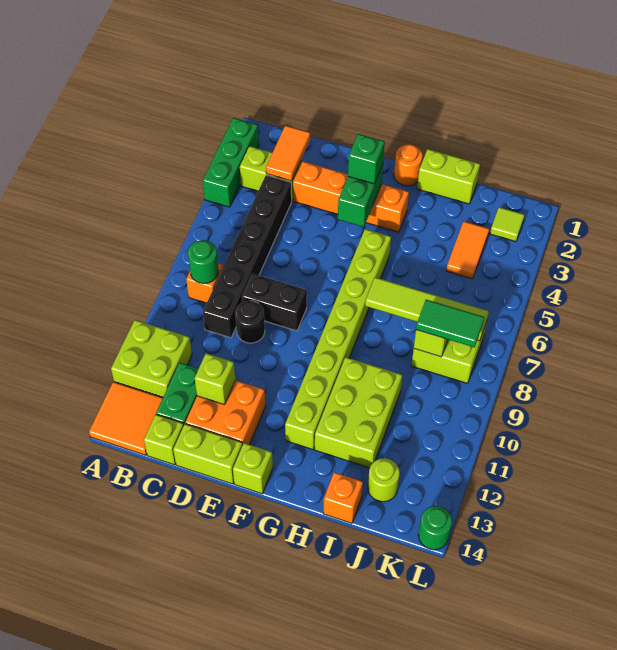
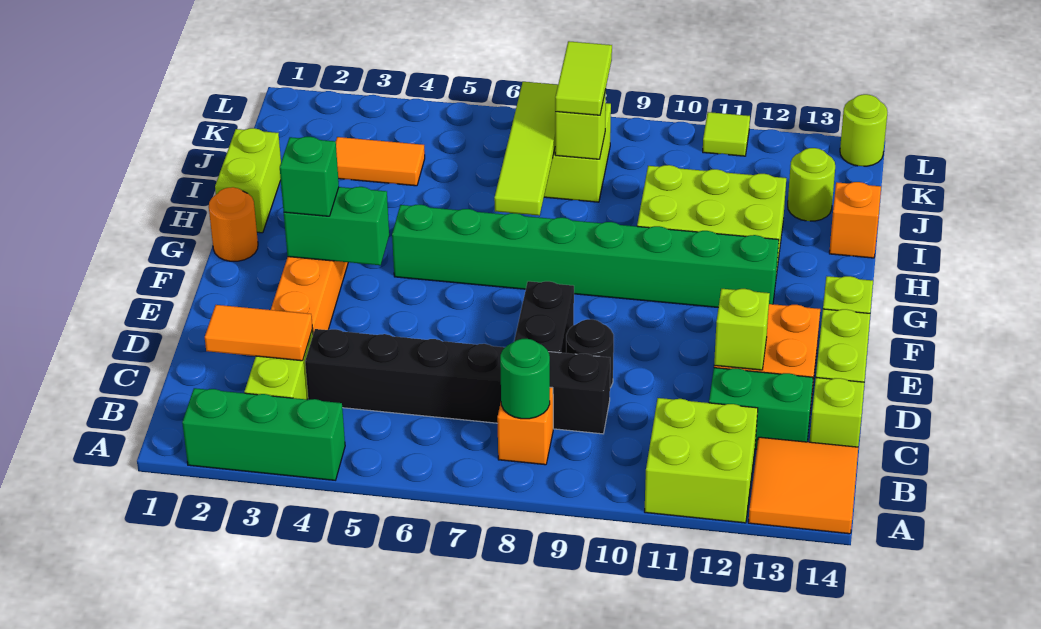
lime brick G5:G12 level 1 -> green brick G5:G12 level 1
green tile J8:K8 level 3 -> lime tile J8:K8 level 3
lime tile K2 level 1 -> lime tile L11 level 1
green round brick L14 level 1 -> lime round brick L14 level 1

